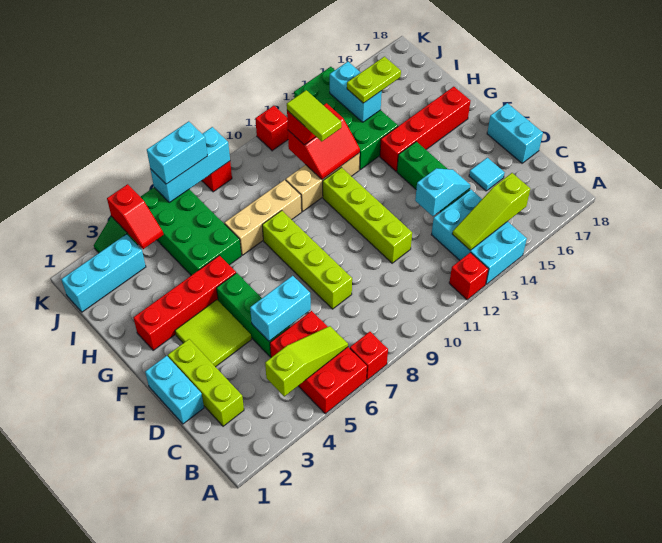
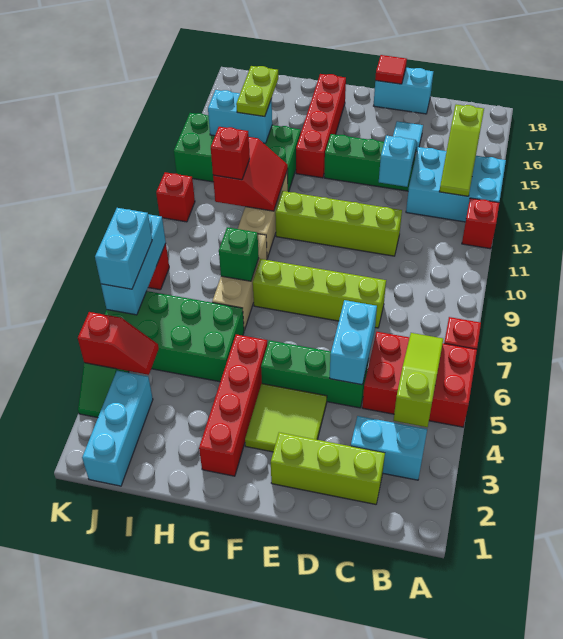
cyan brick D1:E1 level 1 -> cyan brick B3:C3 level 1
none -> red tile E18 level 2
none -> green brick H8 level 2
lime tile H11:I11 level 4 -> none

